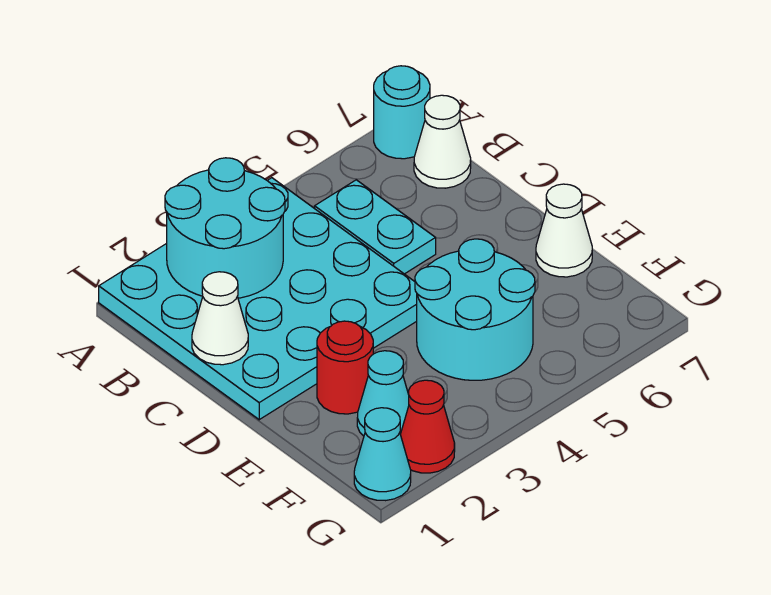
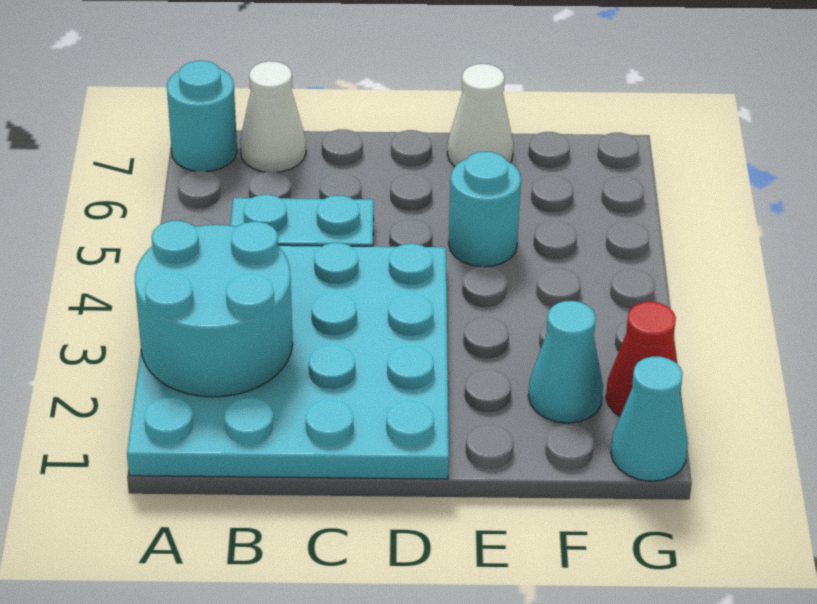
white cone C1 level 2 -> none
red round brick E2 level 1 -> none
cyan round brick E4:F5 level 1 -> cyan round brick E5 level 1

